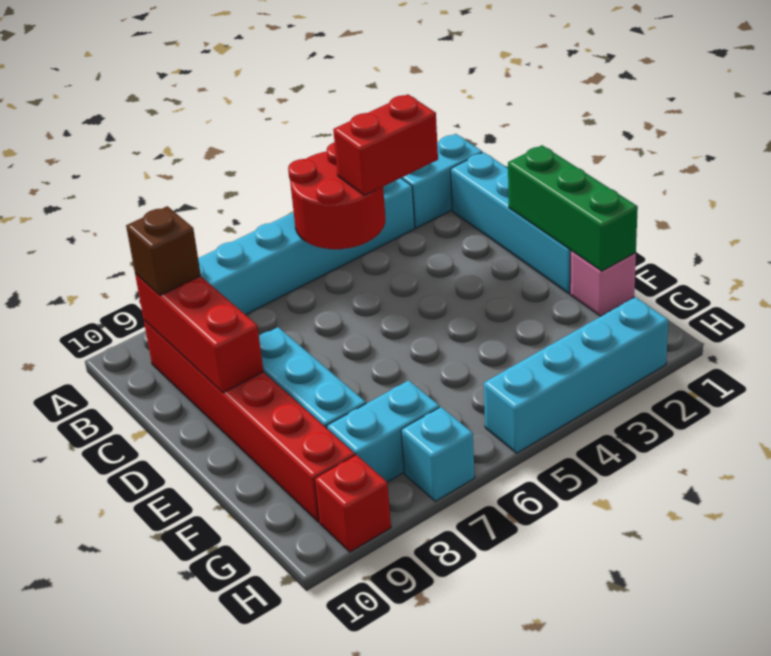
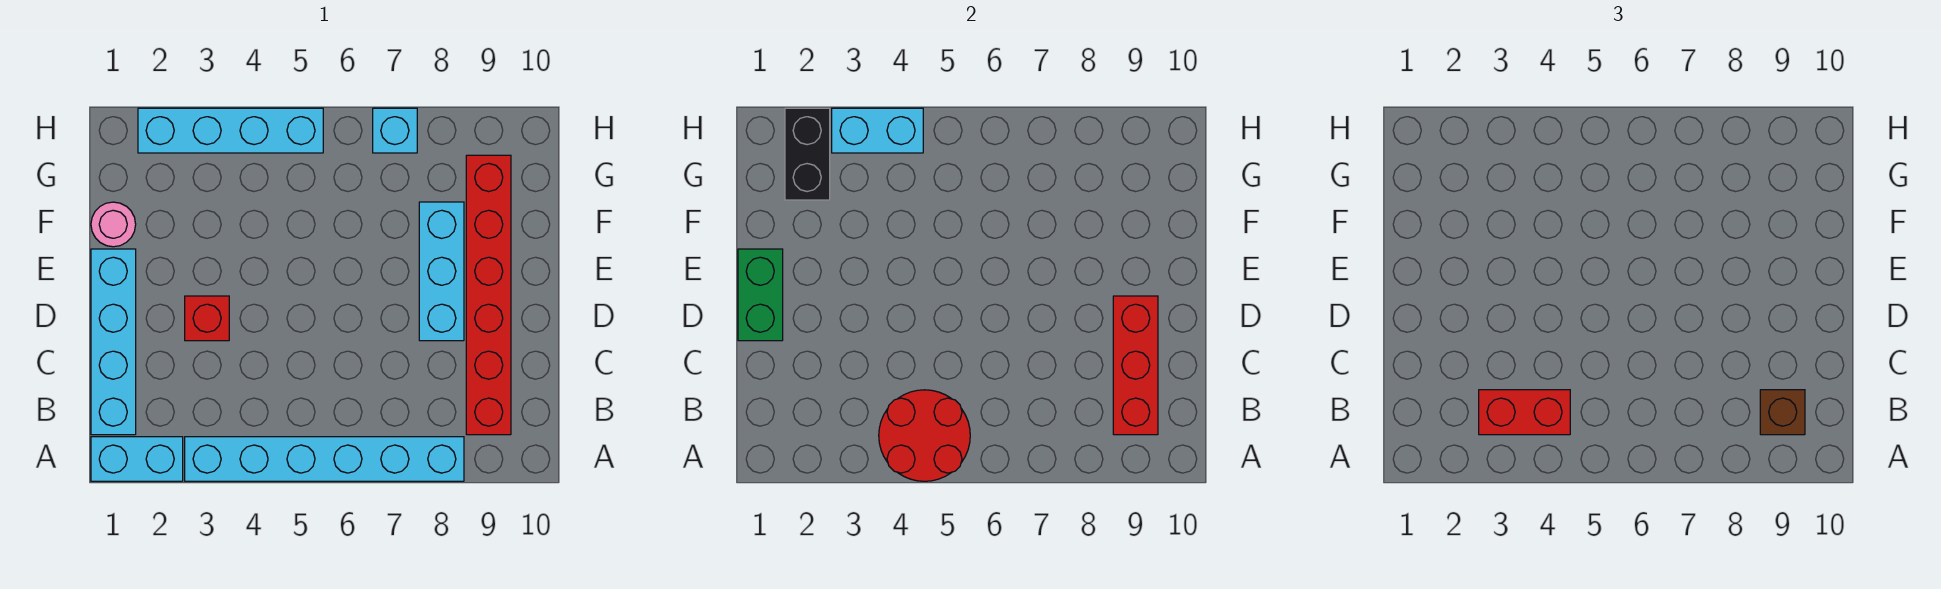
green brick D1:F1 level 2 -> green brick D1:E1 level 2
pink brick F1 level 1 -> pink round brick F1 level 1
none -> black brick G2:H2 level 2
cyan brick G7:G8 level 1 -> cyan brick H3:H4 level 2
red brick H9 level 1 -> red brick D3 level 1

